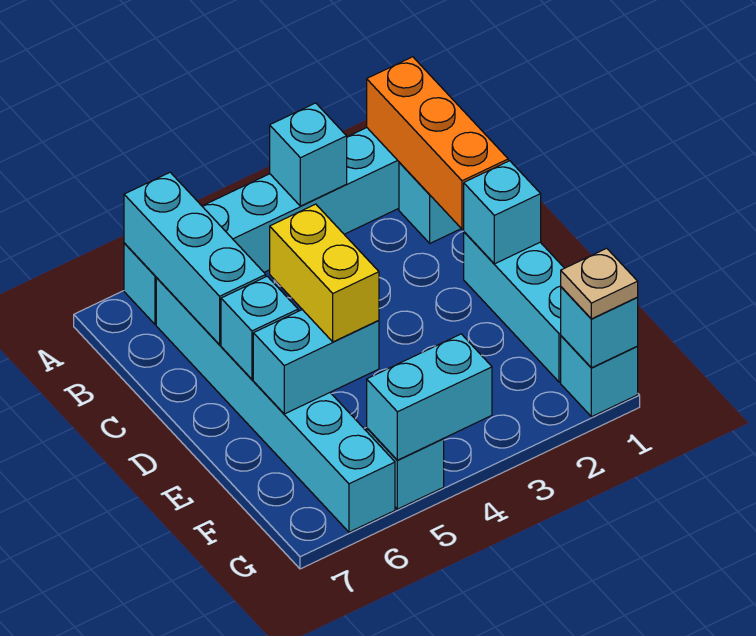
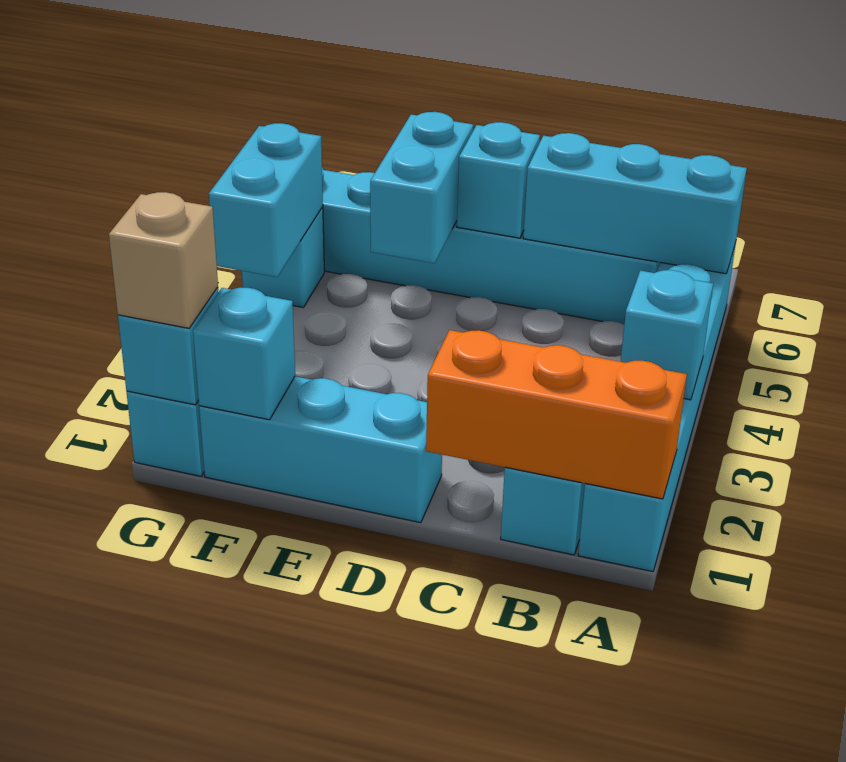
cyan brick D1 level 2 -> cyan brick F1 level 2
yellow brick D5:E5 level 3 -> none
tan plate G1 level 3 -> tan brick G1 level 3

